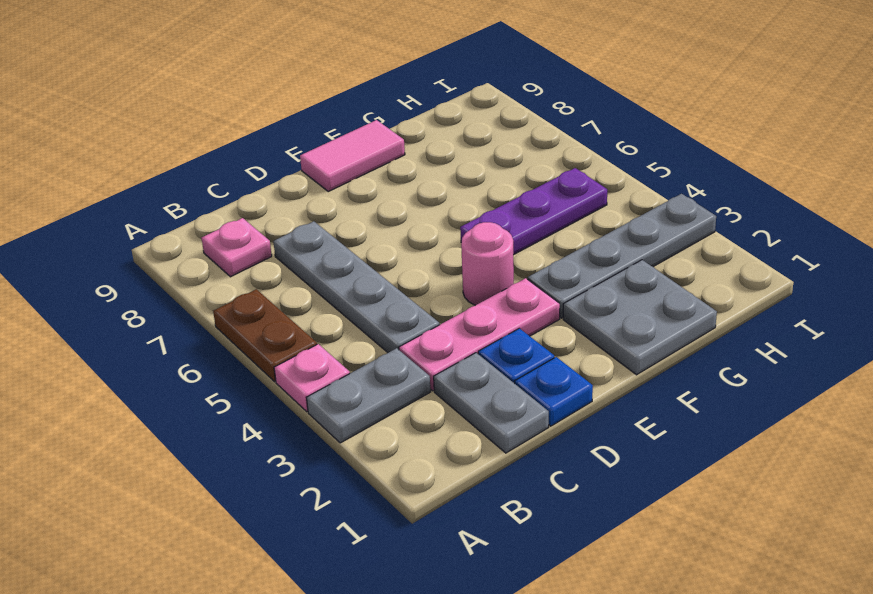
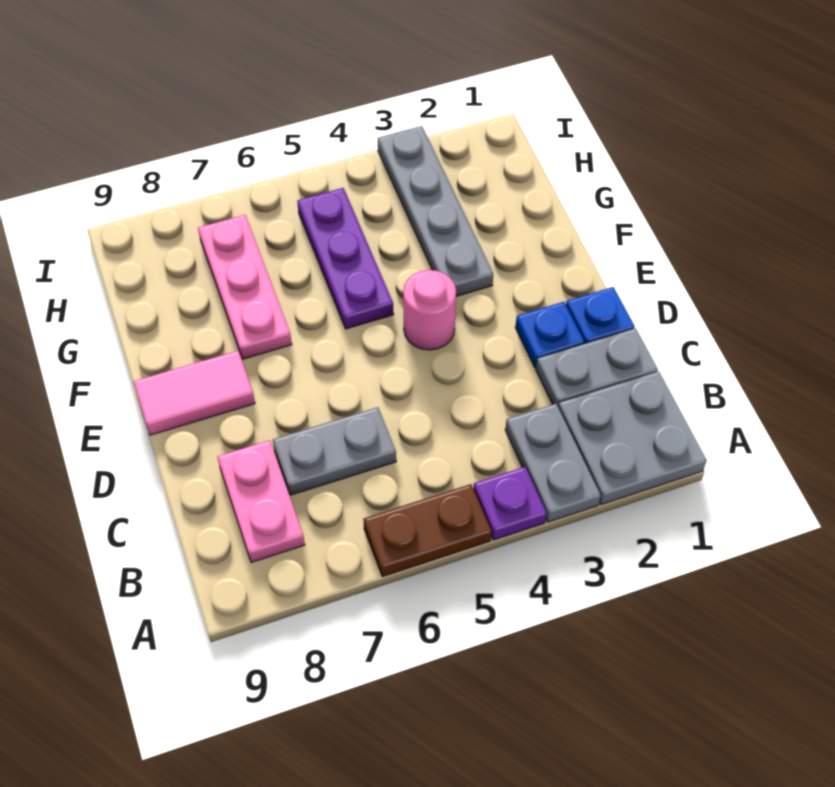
pink plate A4 level 1 -> purple plate A4 level 1
pink plate B8 level 1 -> pink plate B8:C8 level 1
pink plate C3:E3 level 1 -> pink plate F7:H7 level 1
grey plate C4:C7 level 1 -> grey plate C6:C7 level 1
pink tile E9:F9 level 1 -> pink tile E8:E9 level 1
grey plate F1:G2 level 1 -> grey plate A1:B2 level 1

